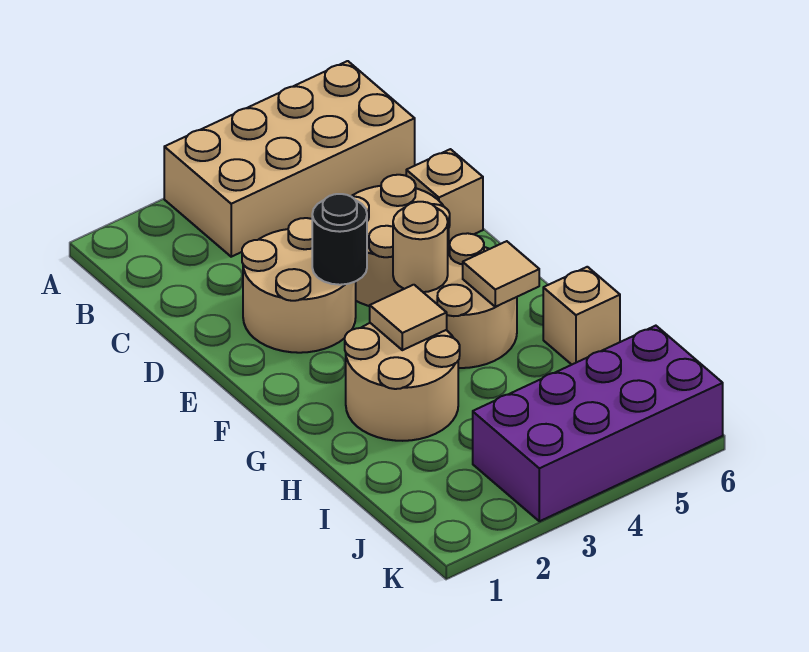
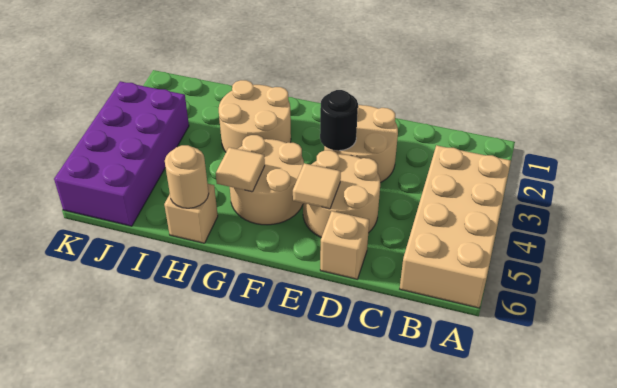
tan round brick F4 level 2 -> tan round brick H6 level 2
tan tile G3 level 2 -> tan tile E5 level 2

